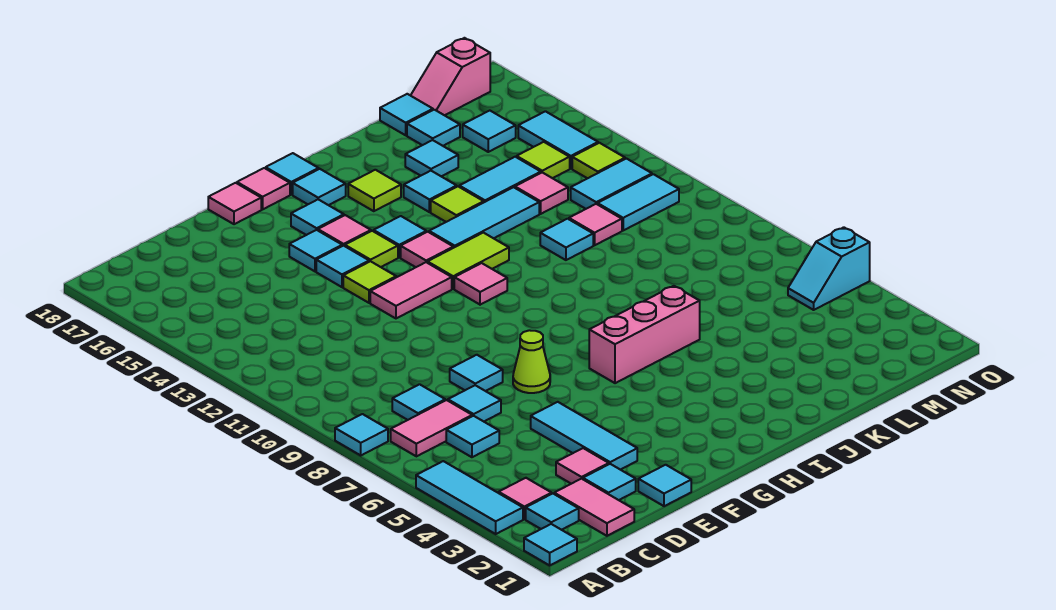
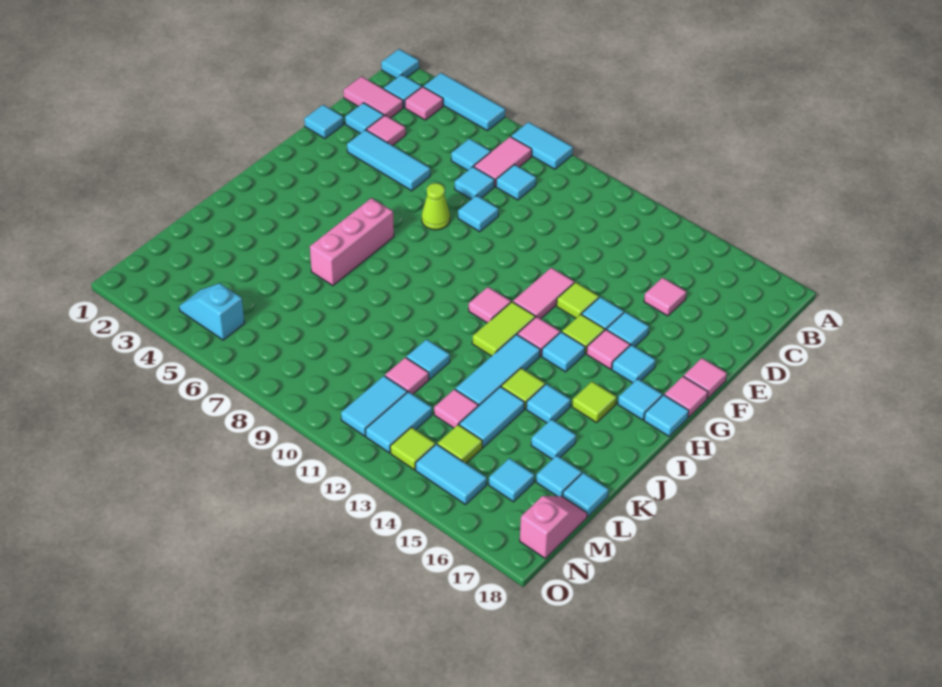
cyan tile A8 level 1 -> cyan tile A7:A8 level 1
none -> pink tile D15 level 1
cyan slope N5:O5 level 1 top O -> cyan slope N4:N5 level 1 top 5

